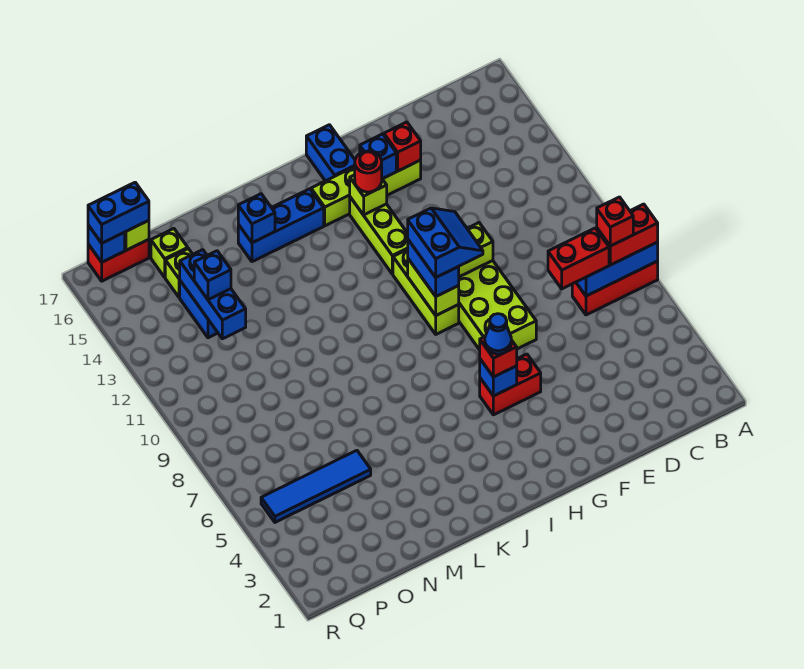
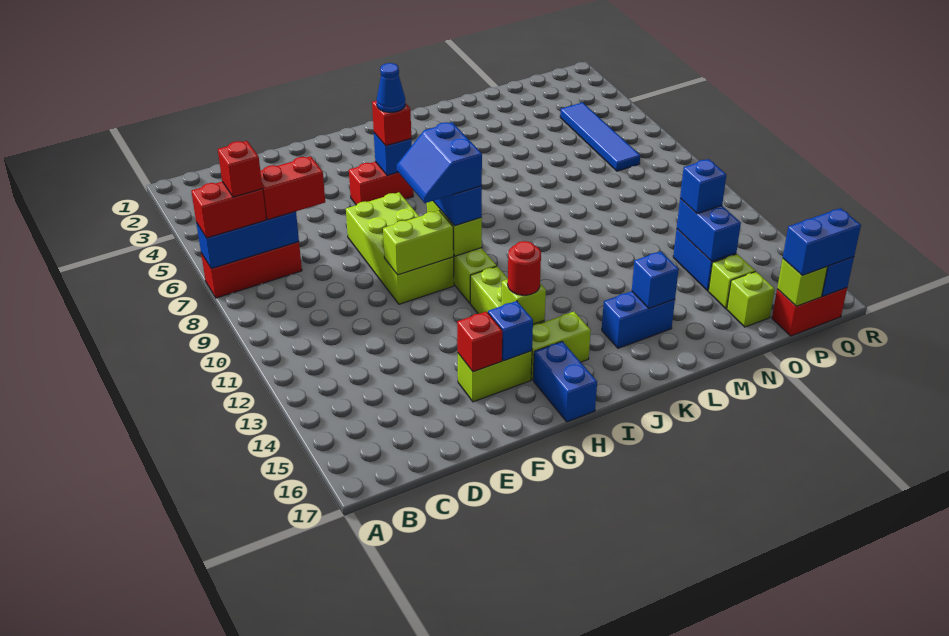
blue brick J15:L15 level 1 -> blue brick K15:L15 level 1
blue tile N5:Q5 level 1 -> blue tile P4:P7 level 1
blue brick O12:O14 level 2 -> blue brick O13:O14 level 2

